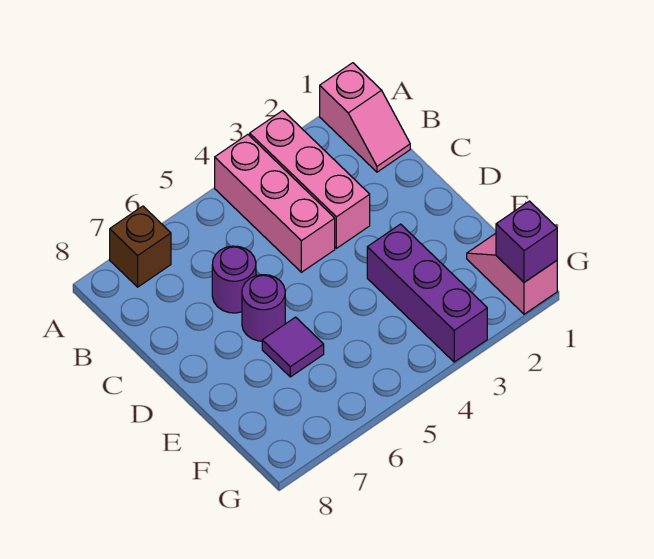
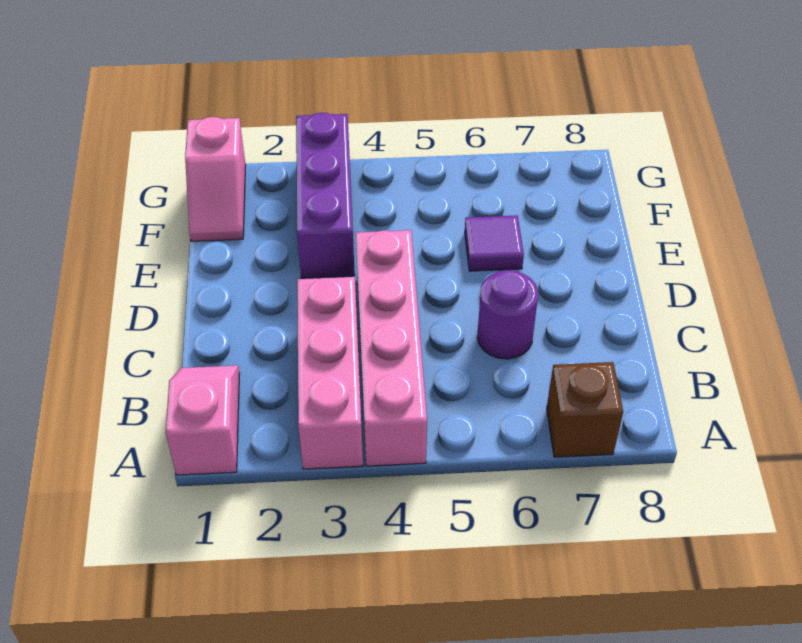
pink brick A4:C4 level 1 -> pink brick A4:D4 level 1
purple round brick D6 level 1 -> none
purple brick G1 level 2 -> none

